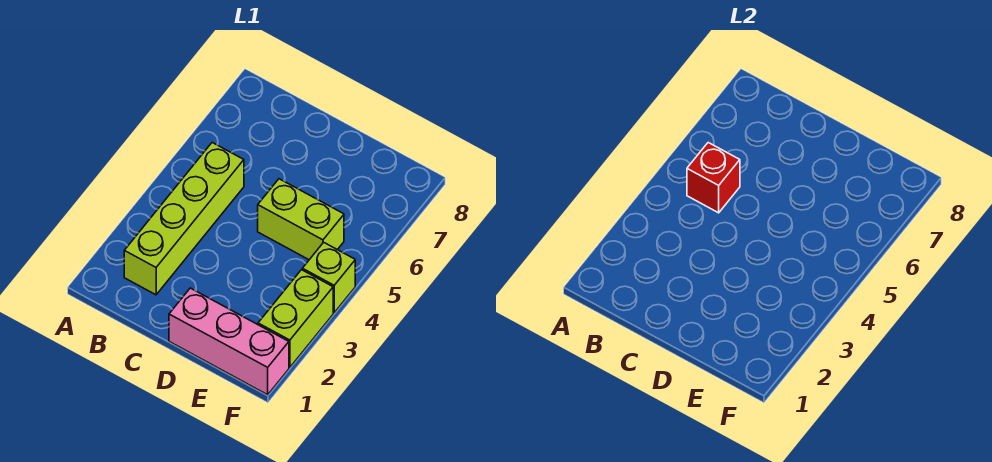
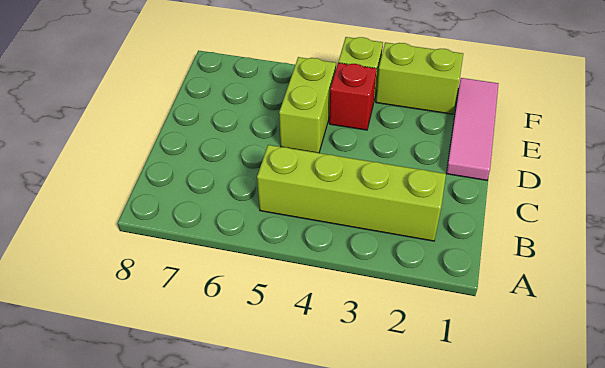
red brick B5 level 2 -> red brick E4 level 1
pink brick D1:F1 level 1 -> pink tile D1:F1 level 1

